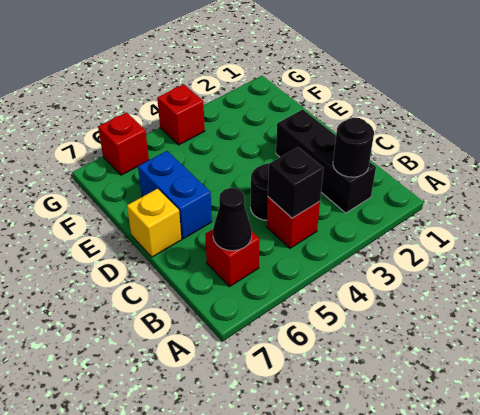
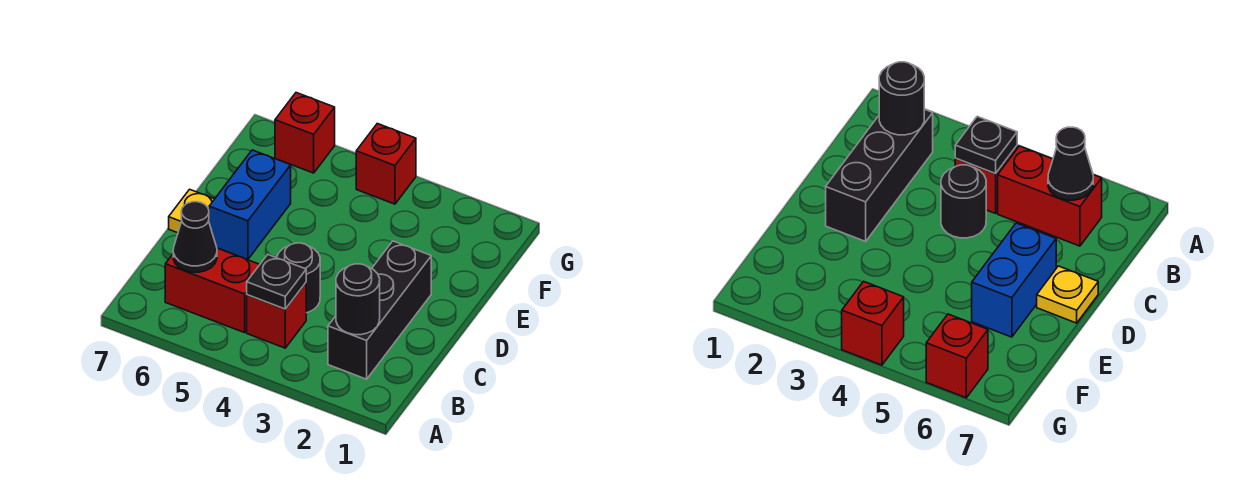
black brick B4 level 2 -> black plate B4 level 2
red brick B6 level 1 -> red brick B5:B6 level 1
yellow brick D7 level 1 -> yellow plate D7 level 1

